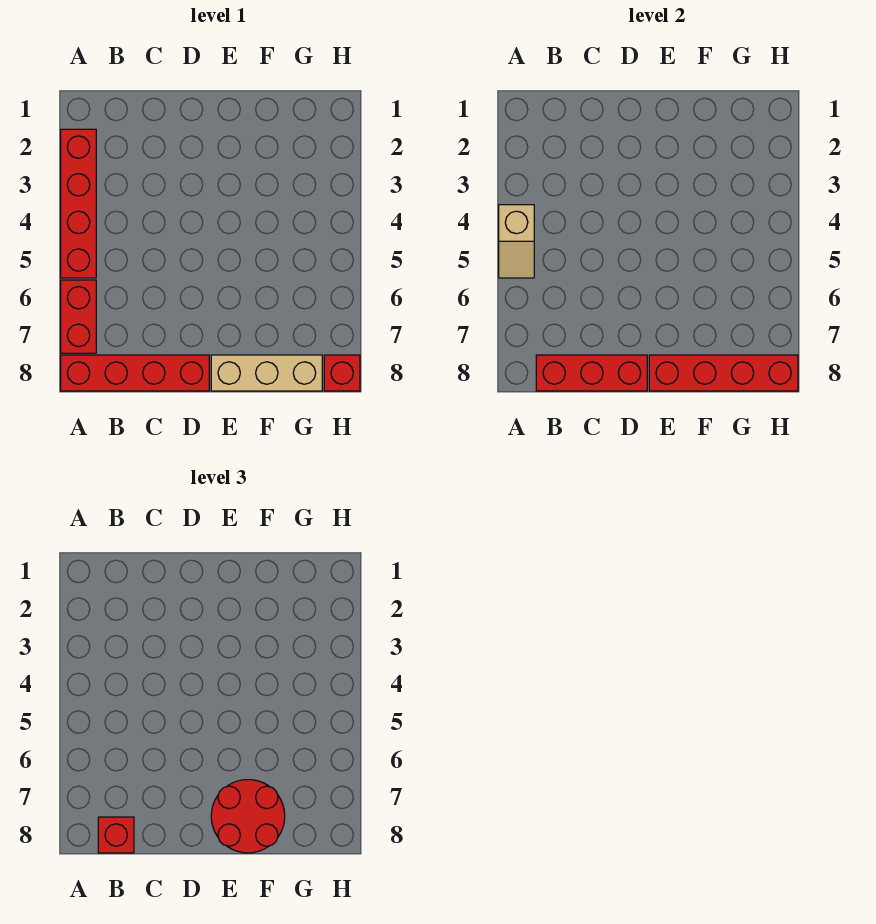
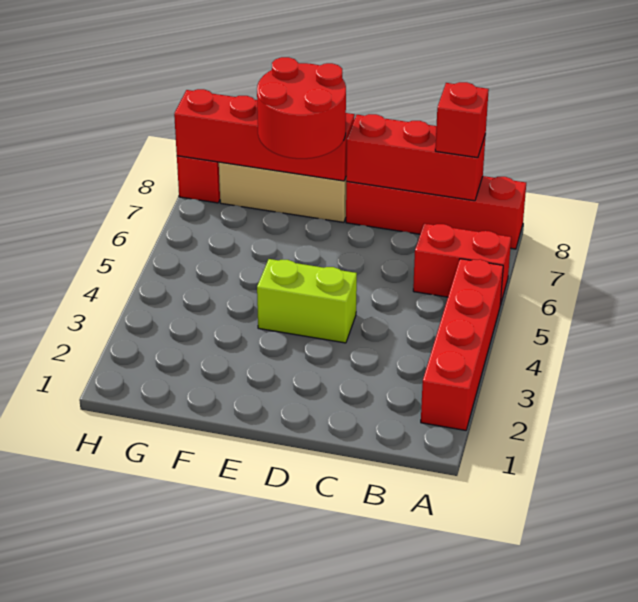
tan slope A4:A5 level 2 top 4 -> none
red brick A6:A7 level 1 -> red brick A6:B6 level 1
none -> lime brick D4:E4 level 1

